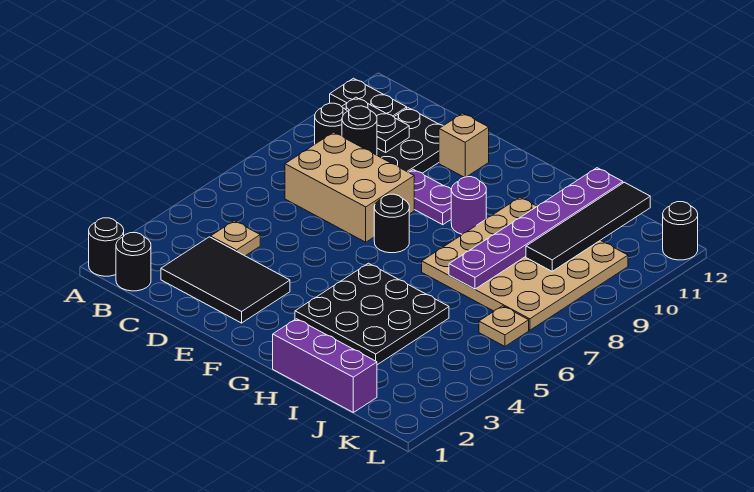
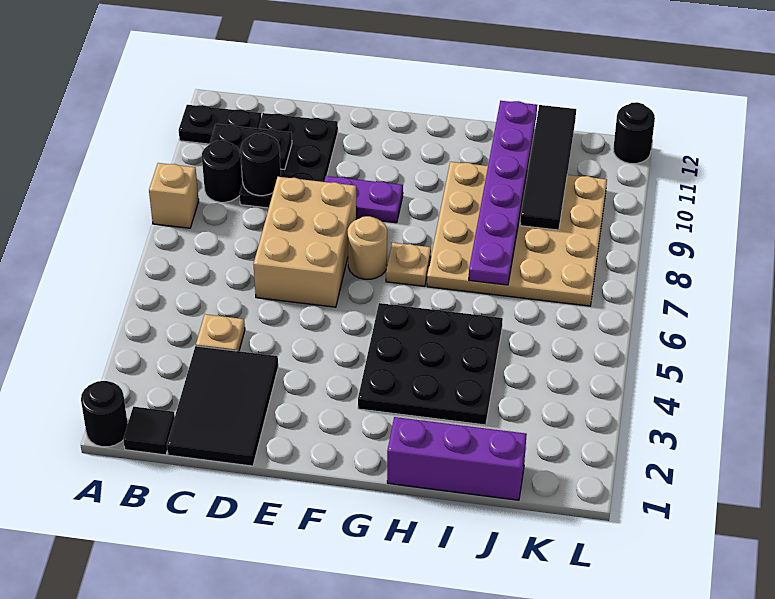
black round brick B1 level 1 -> black tile B1 level 1
black tile C2:E3 level 1 -> black tile C1:D3 level 1
tan brick C7:E8 level 1 -> tan brick D6:E8 level 1
tan brick E11 level 1 -> tan brick A8 level 1
black round brick F7 level 1 -> tan round brick F7 level 1
purple round brick G9 level 1 -> none
tan plate K6 level 1 -> tan plate G7 level 1

